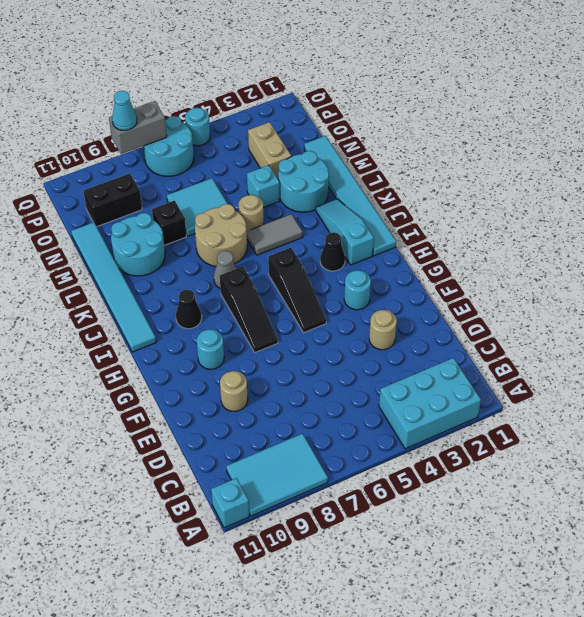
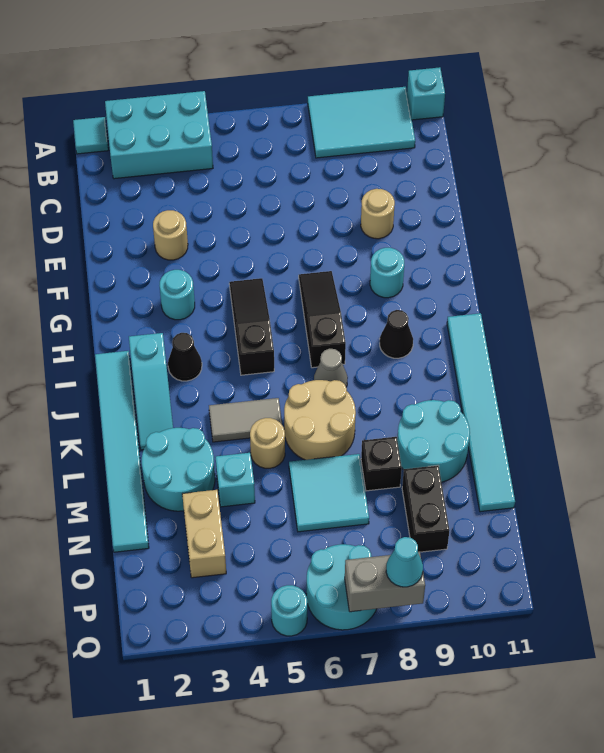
none -> cyan tile A1 level 1
black brick O9:O10 level 1 -> black brick N9:O9 level 1

